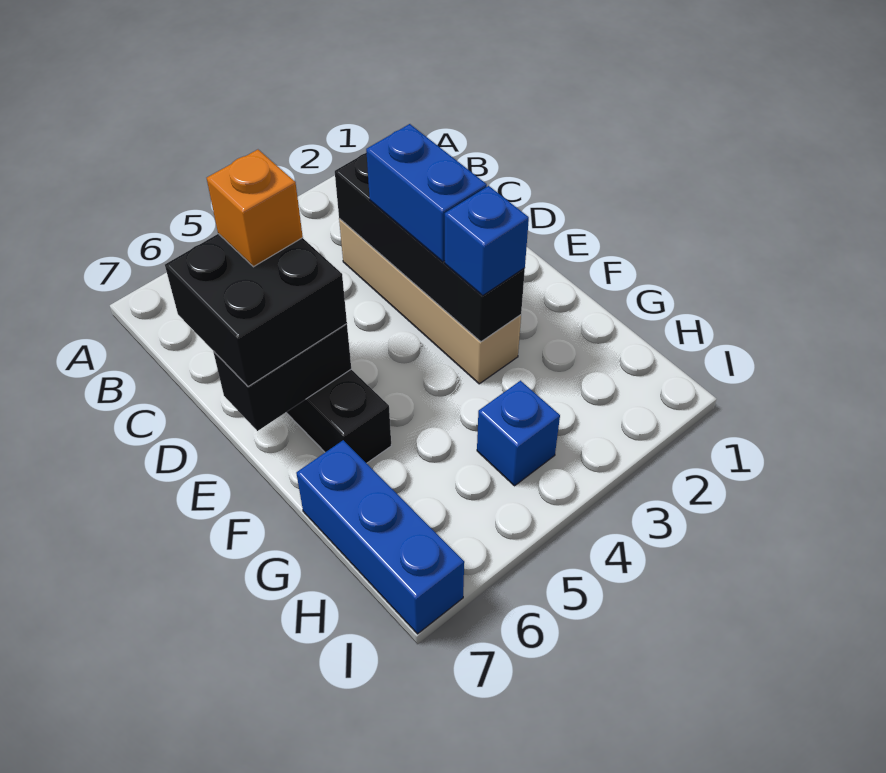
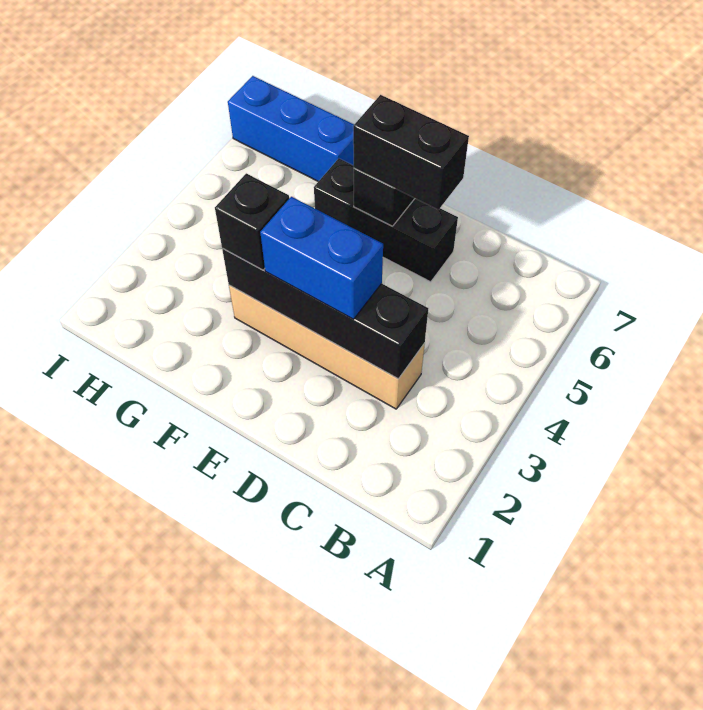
black brick D6:E7 level 3 -> black brick D6:E6 level 3
orange brick D6 level 4 -> none
blue brick F3 level 3 -> black brick F3 level 3
blue brick H4 level 1 -> none

